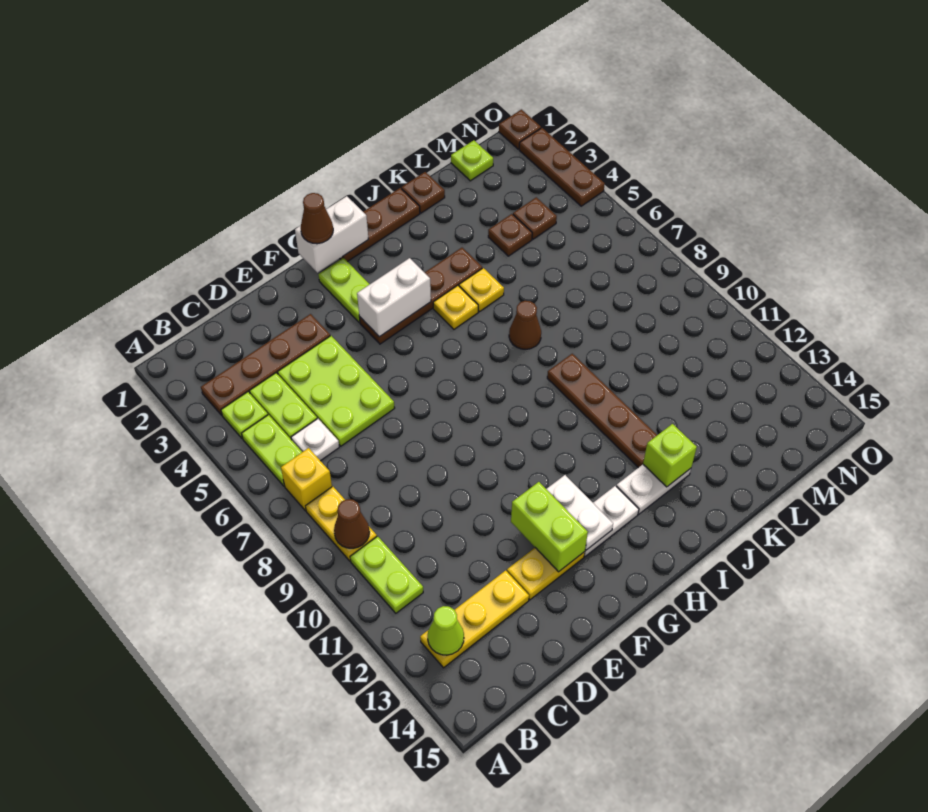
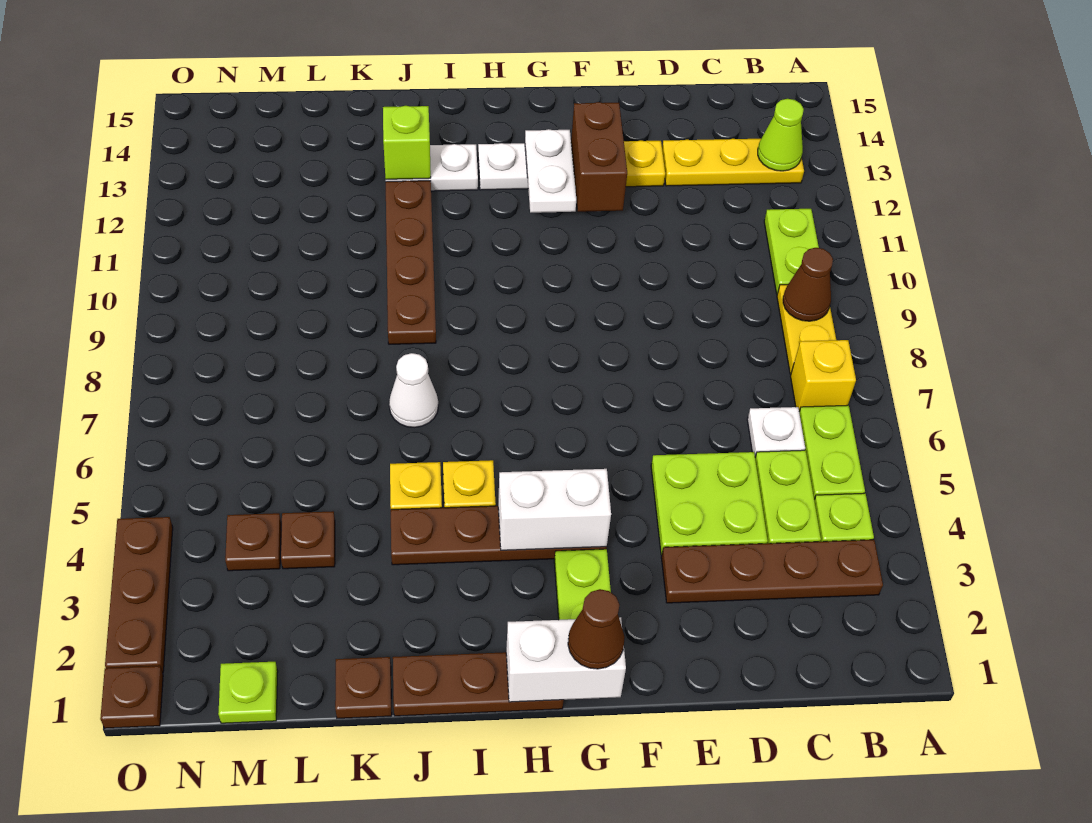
lime plate D4:E6 level 1 -> lime plate D4:E5 level 1
lime brick F12:F13 level 2 -> brown brick F12:F13 level 2
brown cone J7 level 1 -> white cone J7 level 1

